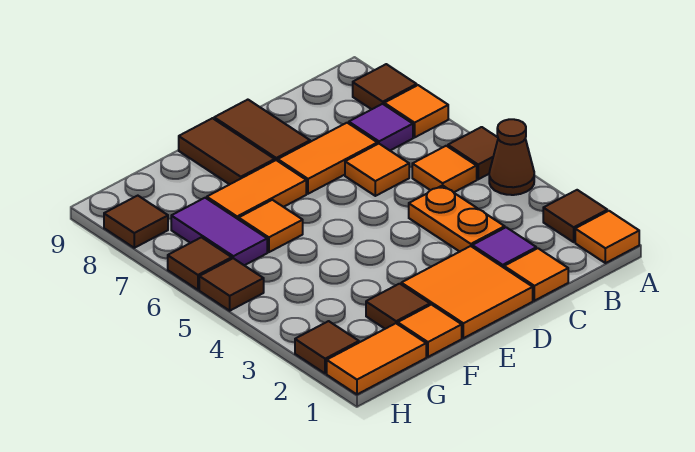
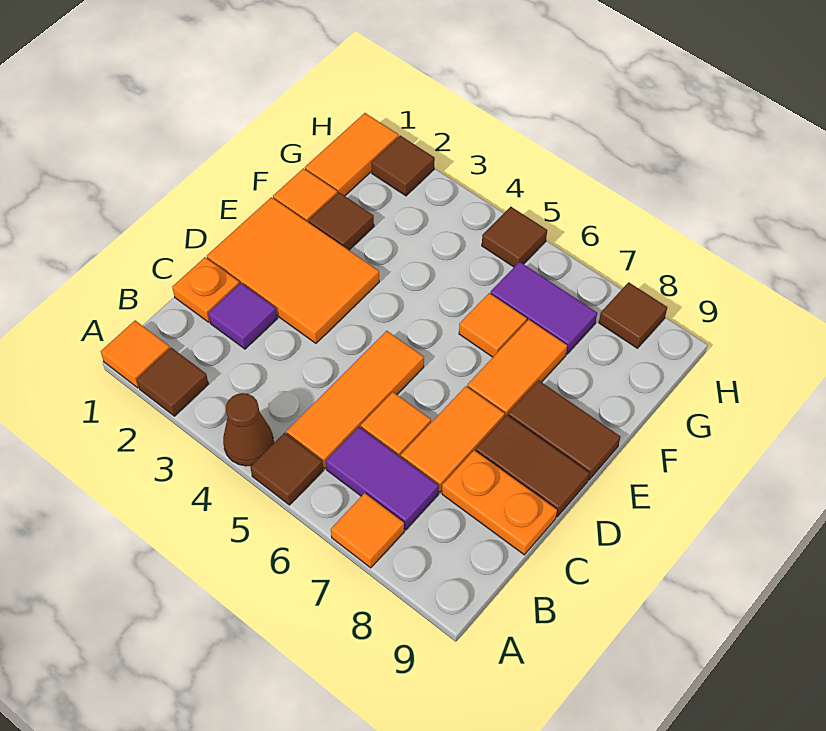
brown tile A8 level 1 -> none
orange tile B5 level 1 -> orange tile B5:D5 level 1
purple tile B7 level 1 -> purple tile B6:B7 level 1
orange tile C1 level 1 -> orange plate C1 level 1
orange plate C3:C4 level 1 -> orange plate C8:C9 level 1
orange tile D1:E2 level 1 -> orange tile D1:E3 level 1
brown tile H6 level 1 -> none

